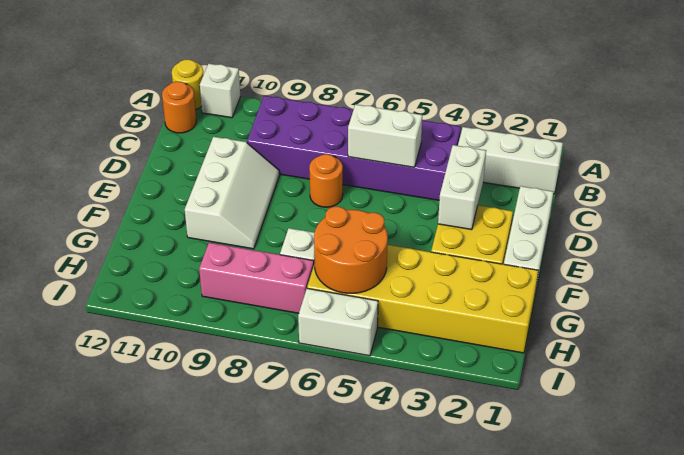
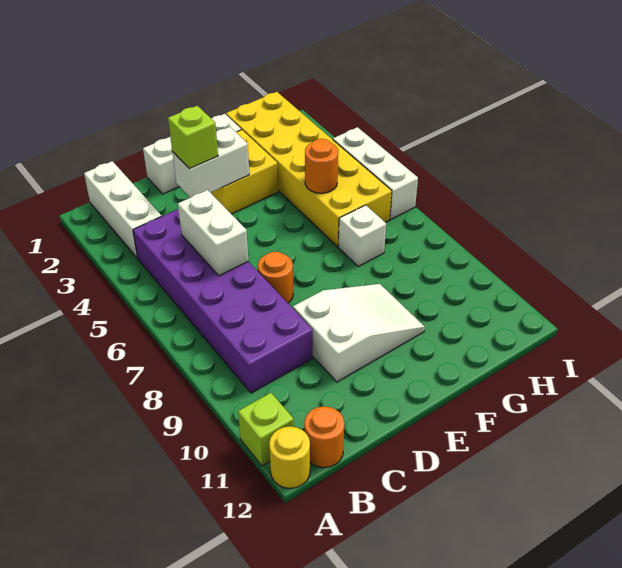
white brick A11 level 1 -> lime brick A11 level 1
none -> lime brick D3 level 3
white slope D9:F10 level 1 top 10 -> white slope D9:F10 level 1 top D
orange round brick G5:H6 level 2 -> orange round brick G5 level 2
pink brick H7:H9 level 1 -> none
white brick I5:I6 level 1 -> white brick I4:I6 level 1

